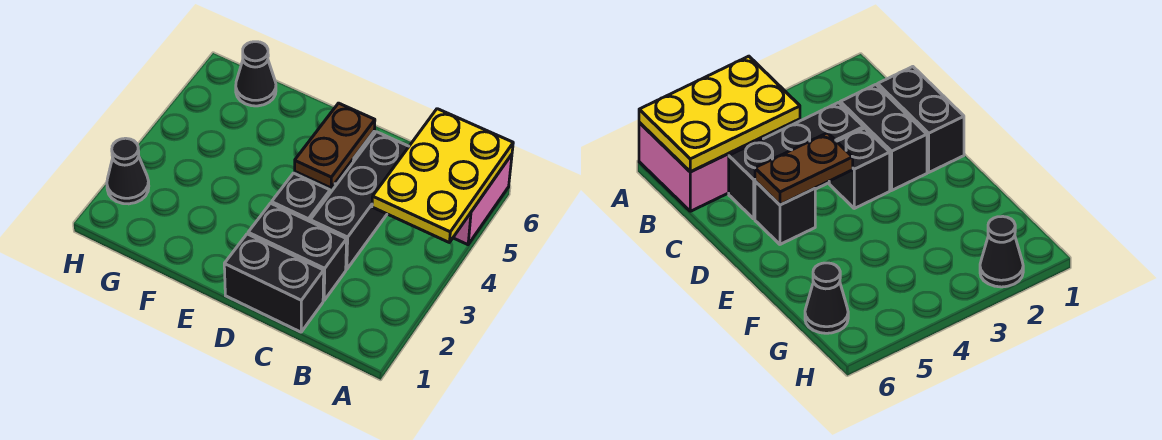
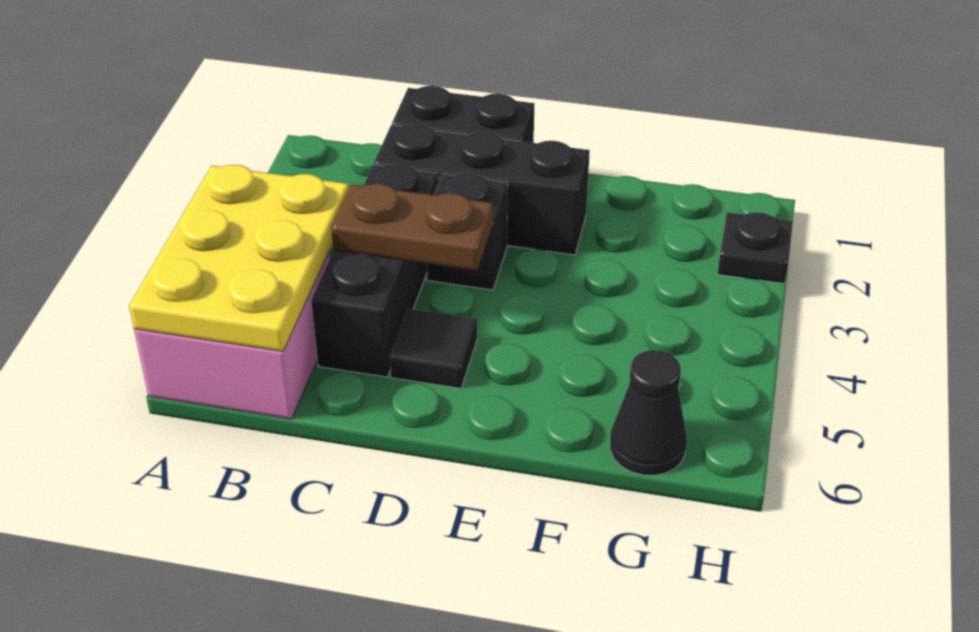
black brick C2:D2 level 1 -> black brick C2:E2 level 1
brown plate D4:D5 level 2 -> brown plate C4:D4 level 2
black brick D5 level 1 -> black tile D5 level 1
black cone H2 level 1 -> black plate H2 level 1

